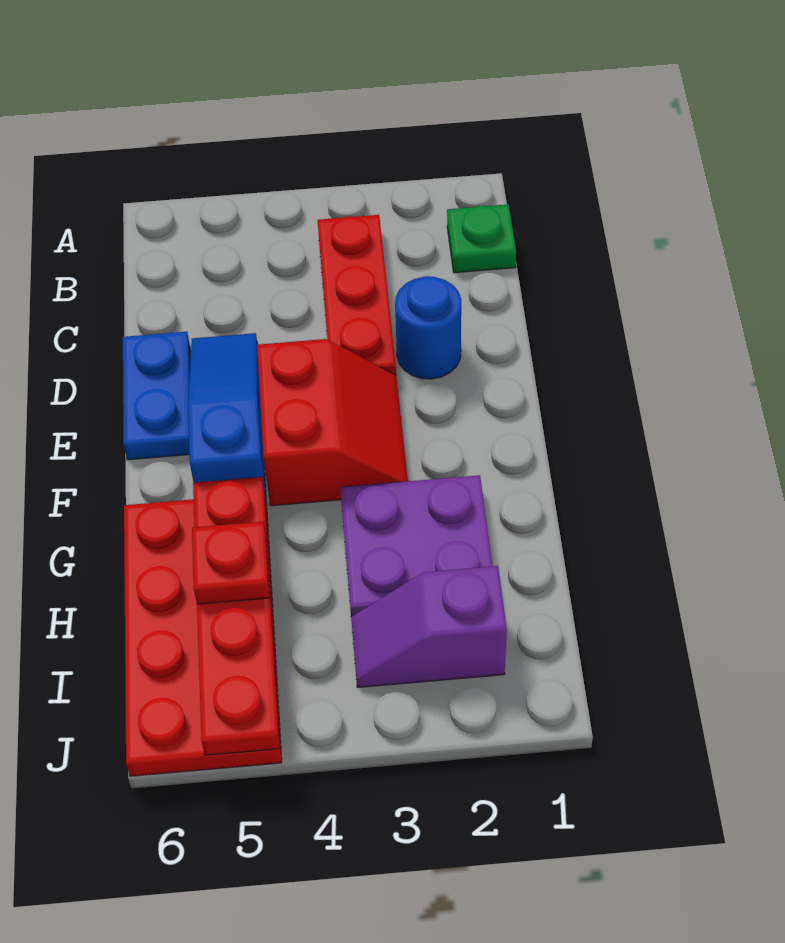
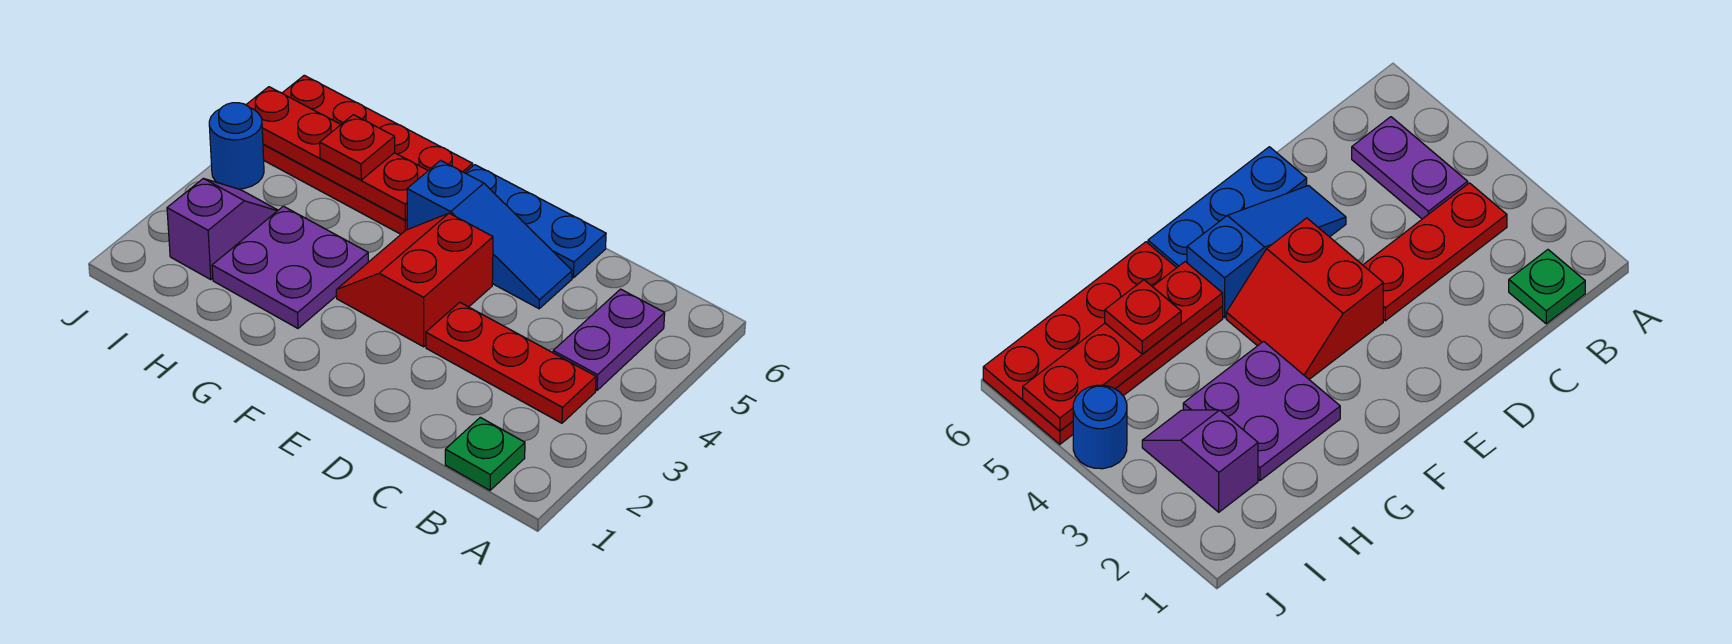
none -> purple plate B4:B5 level 1
blue round brick D2 level 1 -> blue round brick J4 level 1
blue plate D6:E6 level 1 -> blue plate D6:F6 level 1
red slope E3:F4 level 1 top 4 -> red slope E3:F4 level 1 top E

